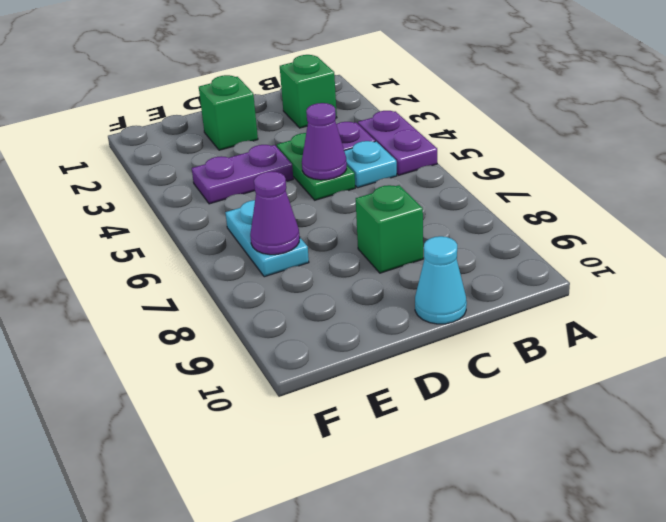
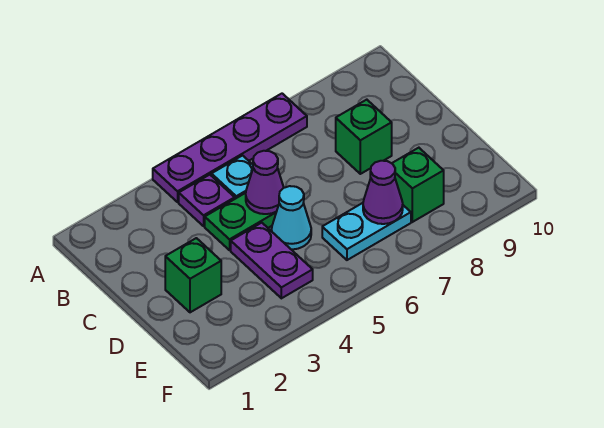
purple plate A4:A5 level 1 -> purple plate A4:A7 level 1
green brick B2 level 1 -> green brick E8 level 1
cyan cone C10 level 1 -> cyan cone D5 level 1

